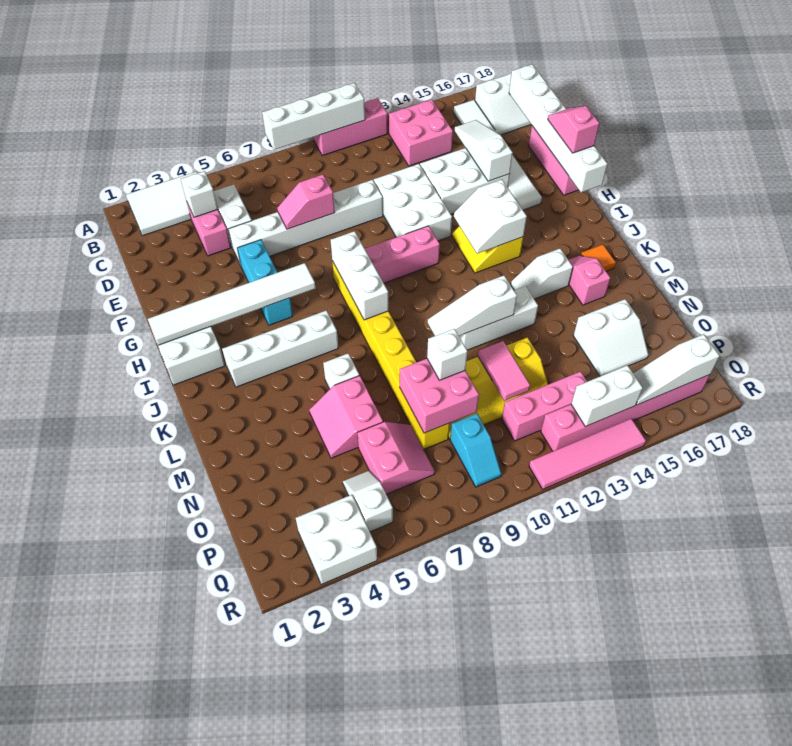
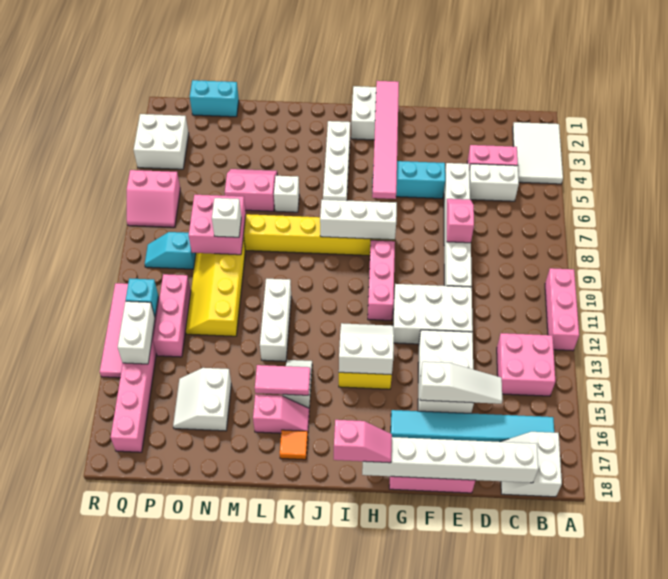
white brick A8:A11 level 2 -> none
white tile B16:G16 level 1 -> cyan tile B16:G16 level 1
white brick C4 level 2 -> none
pink slope F18:G18 level 3 top G -> pink slope H18:I18 level 3 top I
white tile H1:H6 level 2 -> pink tile H1:H6 level 2
white slope L10:L12 level 2 top 12 -> none
pink tile N11:O11 level 2 -> pink tile K15:L15 level 2
none -> cyan brick O1:P1 level 1
pink slope O6:P7 level 1 top 6 -> pink slope Q6:R7 level 1 top 6
white slope P5:Q5 level 1 top Q -> none
none -> cyan brick Q12 level 2
white slope Q15:Q17 level 2 top 17 -> none

